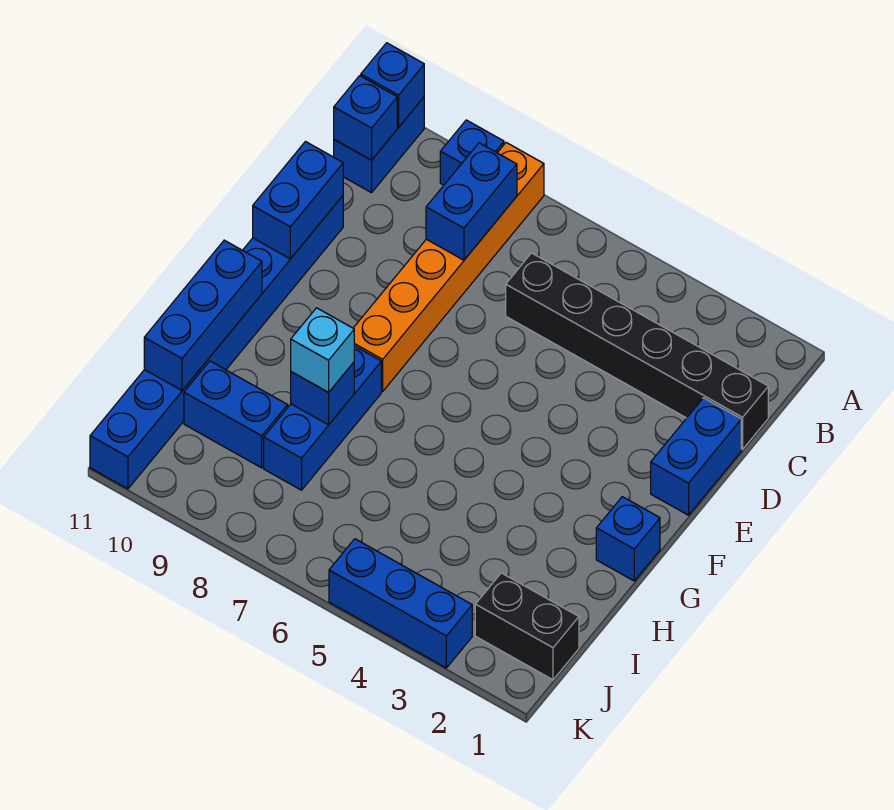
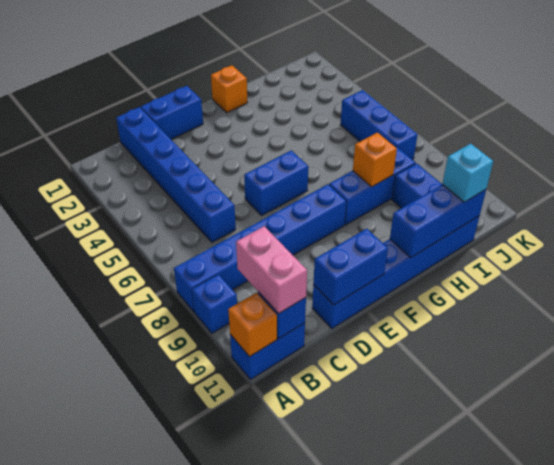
orange brick A8:F8 level 1 -> blue brick A8:F8 level 1
blue brick A11 level 2 -> orange brick A11 level 2
blue brick B8:C8 level 2 -> blue brick E6:F6 level 1
none -> pink brick B10:B11 level 3
black brick C1:C6 level 1 -> blue brick C1:C6 level 1
blue brick D11:K11 level 1 -> blue brick D11:I11 level 1
blue brick G1 level 1 -> orange brick G1 level 1
blue brick H8 level 2 -> orange brick H8 level 2
cyan brick H8 level 3 -> cyan brick I11 level 3
black brick J1:J2 level 1 -> none
blue brick K3:K5 level 1 -> blue brick J5:J7 level 1

